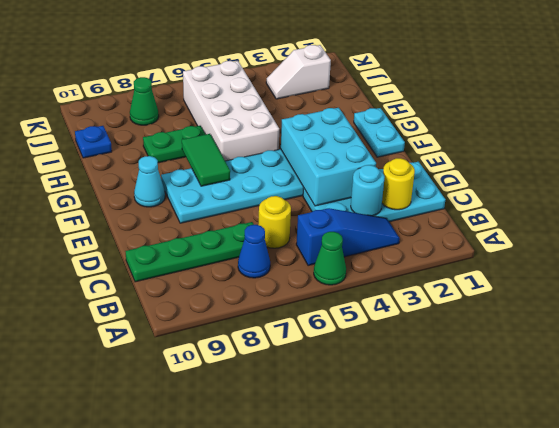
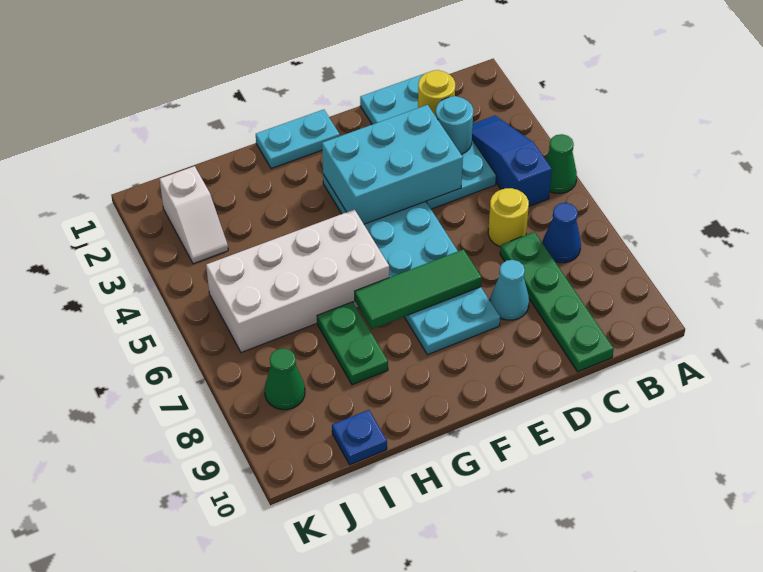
green tile F7:G7 level 2 -> green tile E7:G7 level 2
cyan cone F9 level 1 -> cyan cone D8 level 1

